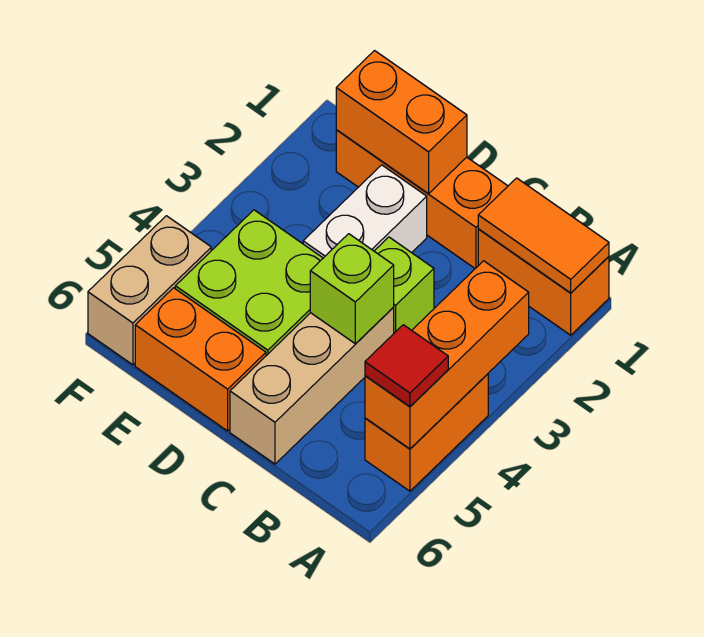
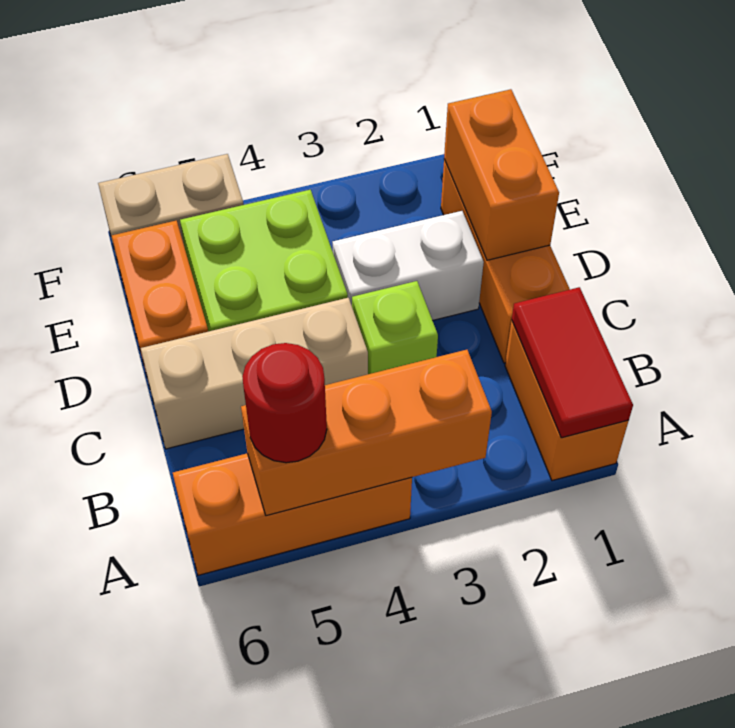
orange tile A1:B1 level 2 -> red tile A1:B1 level 2
orange brick A4:A5 level 1 -> orange brick A4:A6 level 1
red tile A5 level 3 -> red round brick A5 level 3
lime brick C4 level 2 -> none

